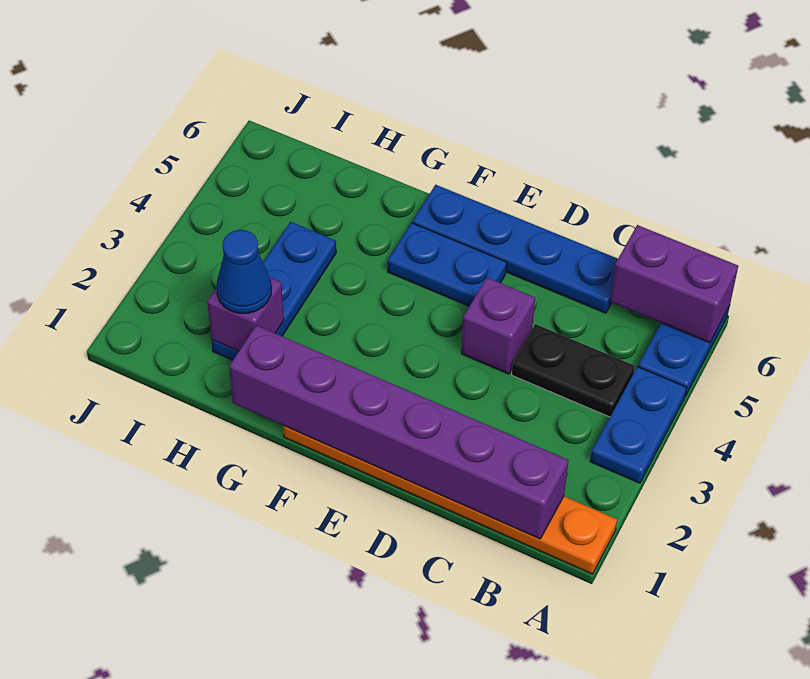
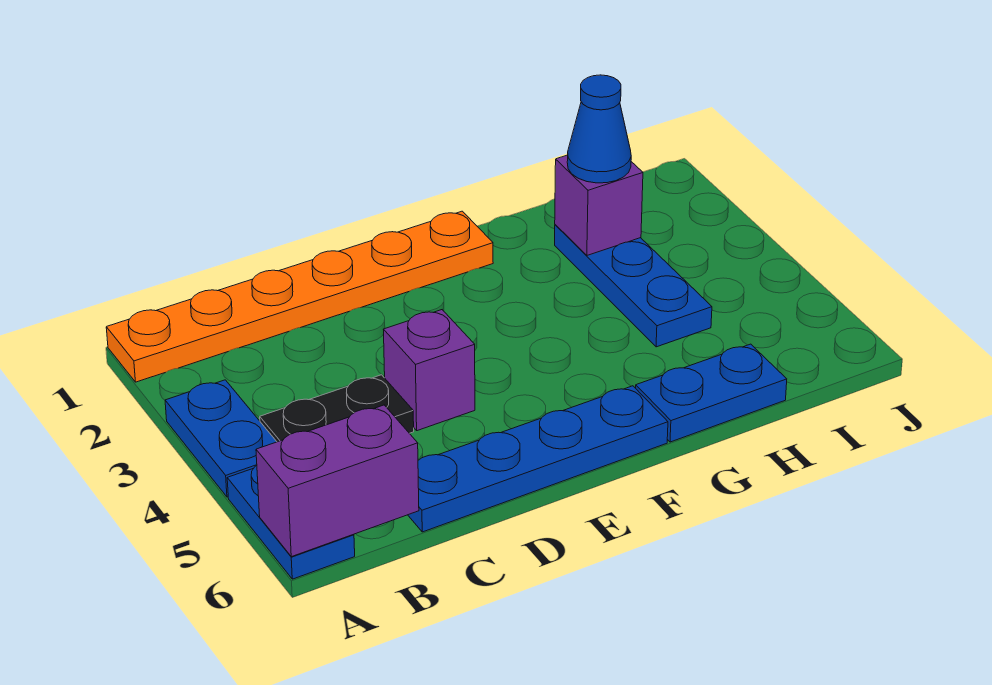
purple brick B1:G1 level 2 -> none
blue plate E5:F5 level 1 -> blue plate G6:H6 level 1

